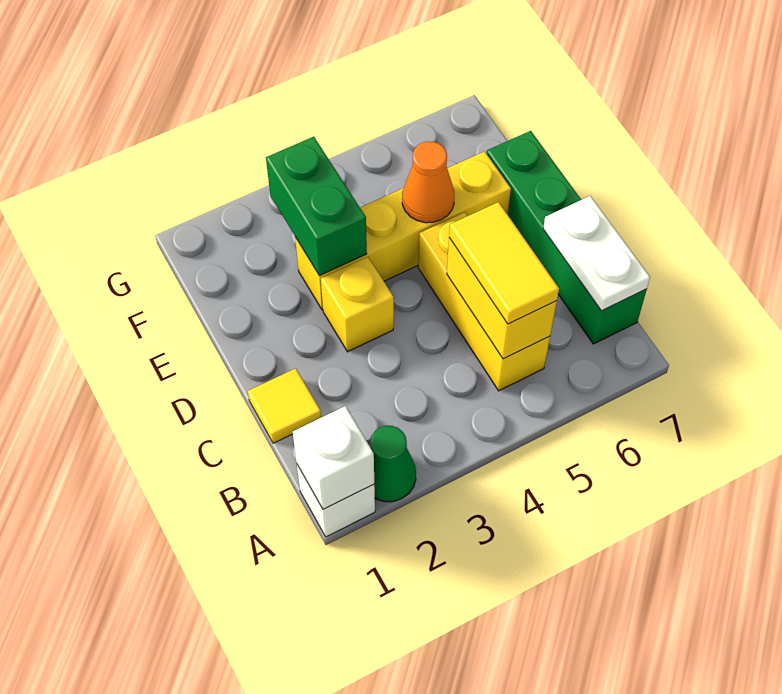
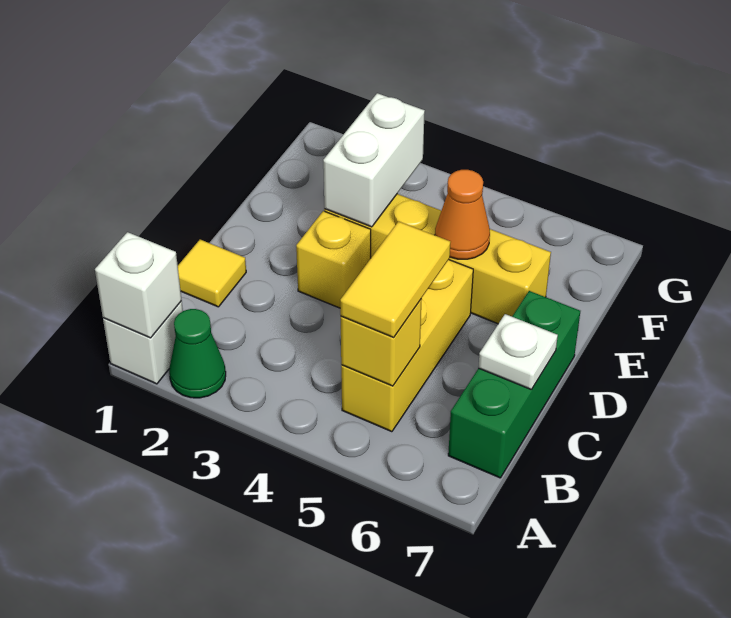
yellow brick B5:C5 level 2 -> yellow brick B5 level 2
green brick B7:E7 level 1 -> green brick B7:D7 level 1
white plate B7:C7 level 2 -> white plate C7 level 2
green brick E3:F3 level 2 -> white brick E3:F3 level 2

